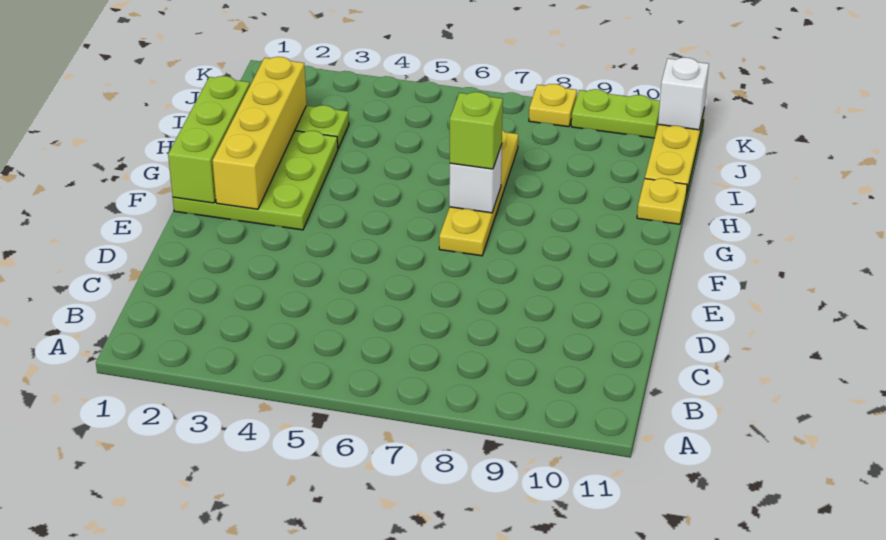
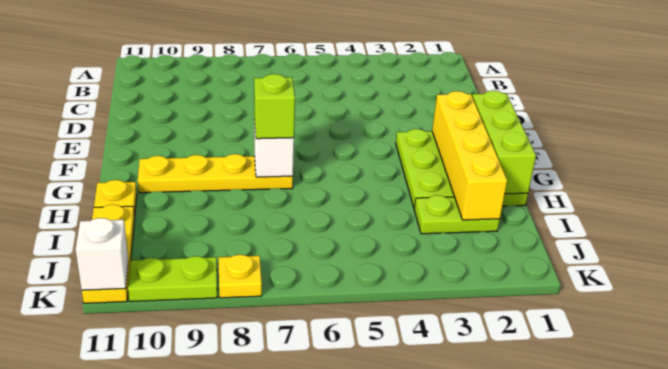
yellow plate F7:I7 level 1 -> yellow plate G7:G10 level 1

